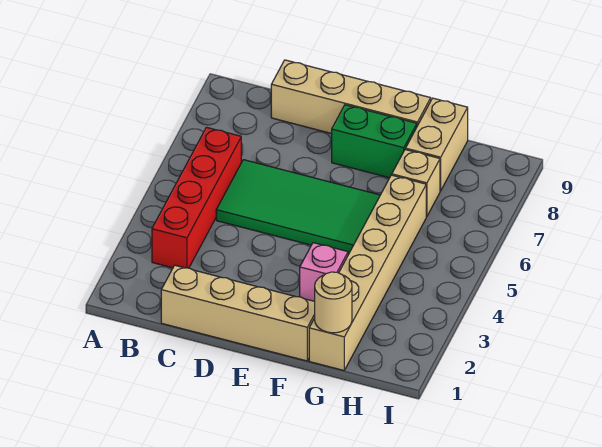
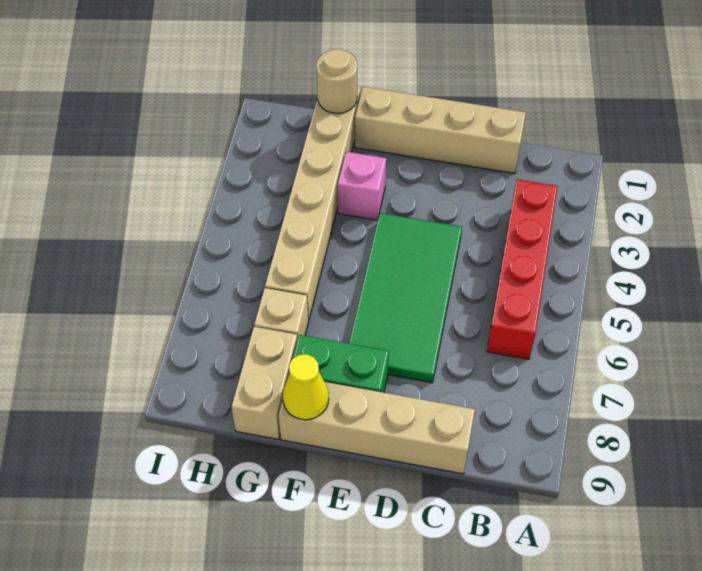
green tile C5:F6 level 1 -> green tile D4:E7 level 1
none -> yellow cone F9 level 2

